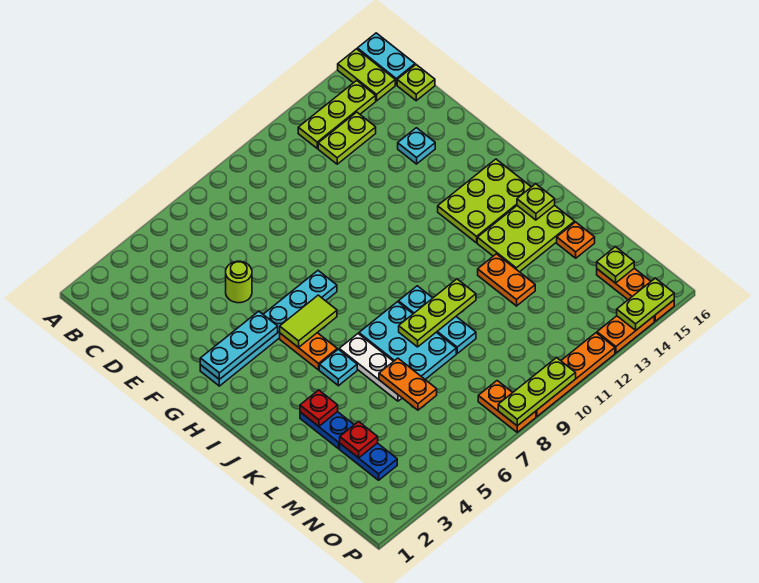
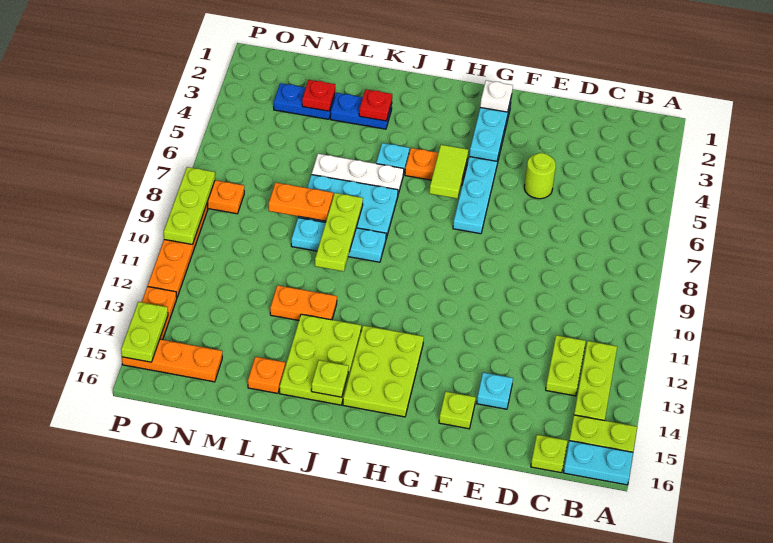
none -> white plate G2 level 3
orange plate L6:M6 level 2 -> orange plate L8:M8 level 2
lime plate N15 level 2 -> lime plate F15 level 1

